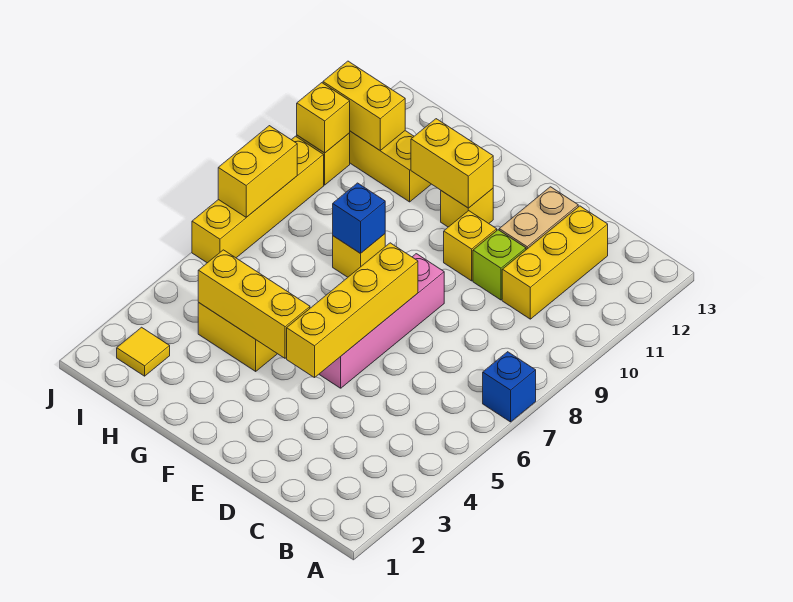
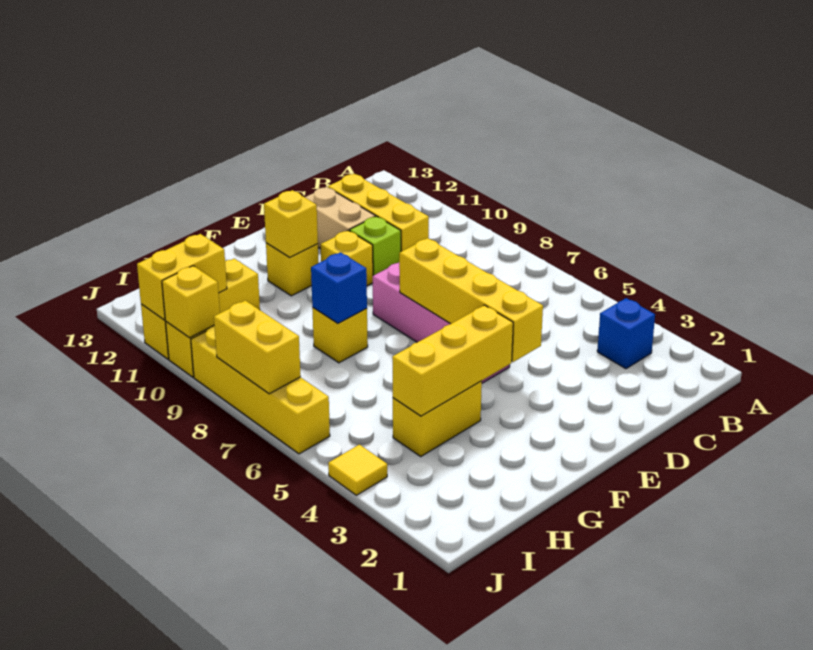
blue brick A7 level 1 -> blue brick B3 level 1
yellow brick F11:G11 level 2 -> yellow brick F11 level 2
yellow tile I2 level 1 -> yellow tile J4 level 1

